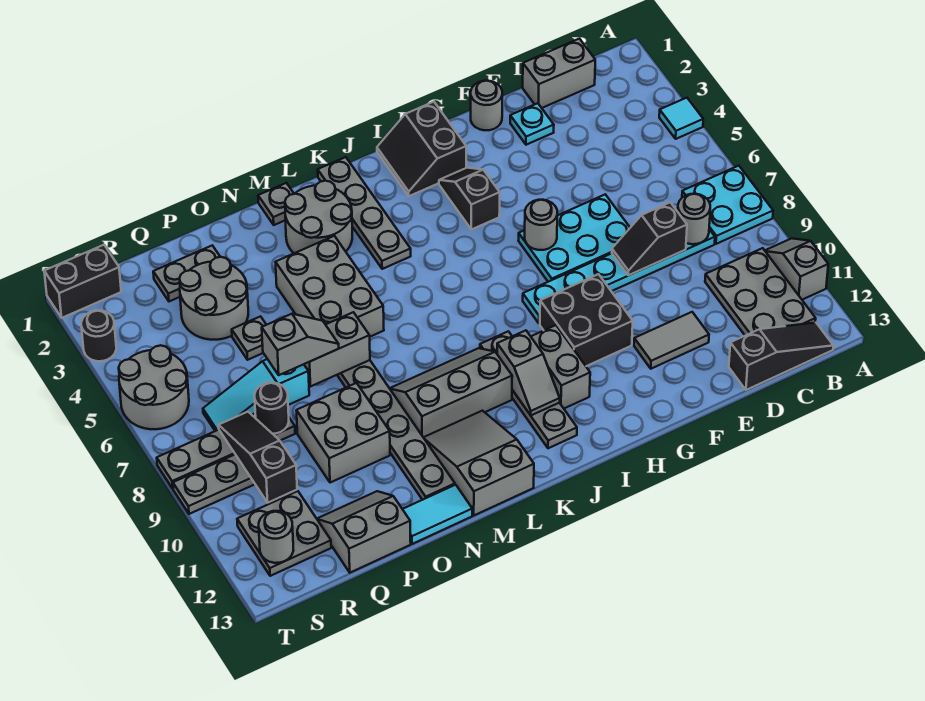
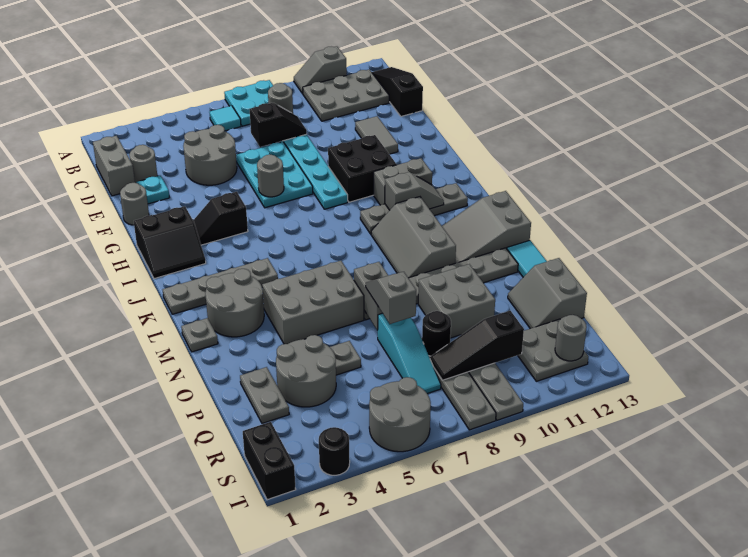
cyan tile A4 level 1 -> cyan tile B6 level 1
none -> grey round brick D2 level 1
none -> grey round brick D4:E5 level 1
black slope D8:E8 level 2 top D -> black slope D7:D8 level 2 top 7

